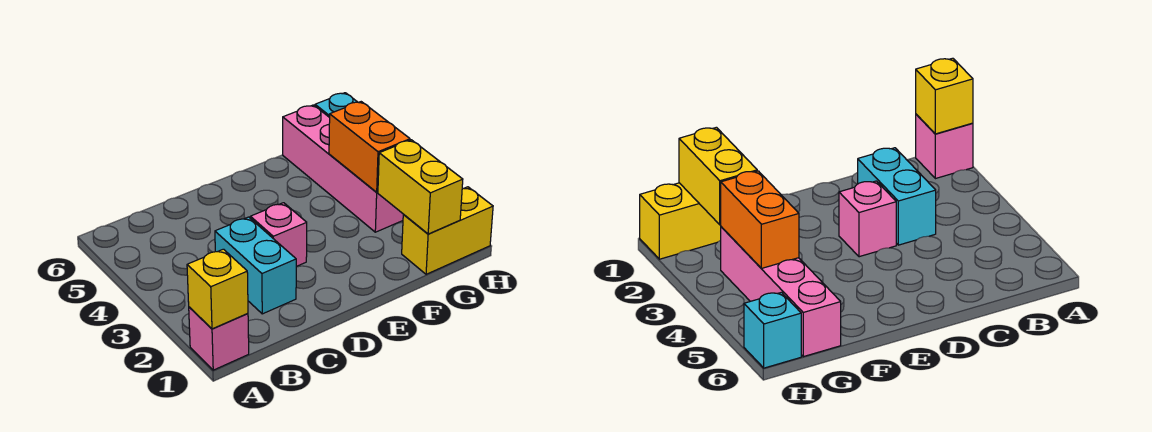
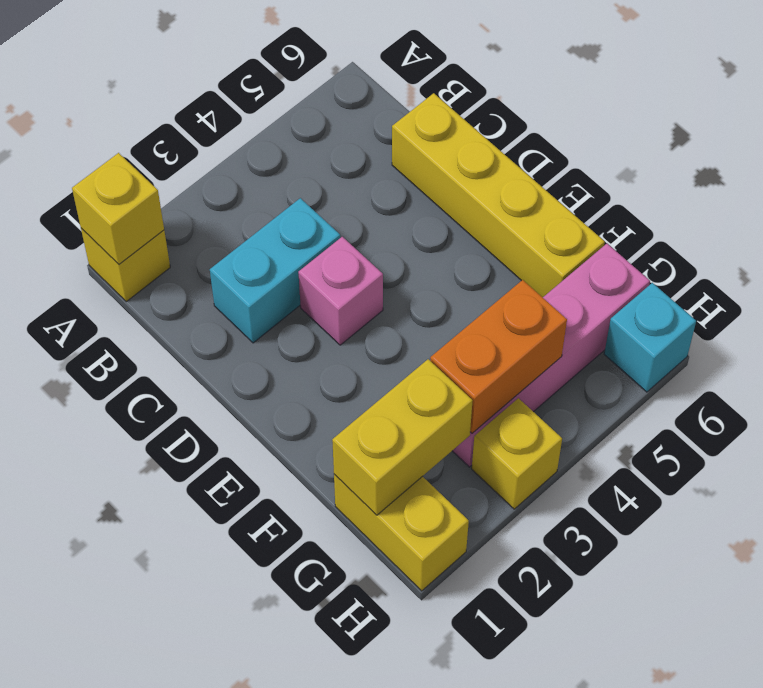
pink brick A1 level 1 -> yellow brick A1 level 1
none -> yellow brick C6:F6 level 1
none -> yellow brick H3 level 1

